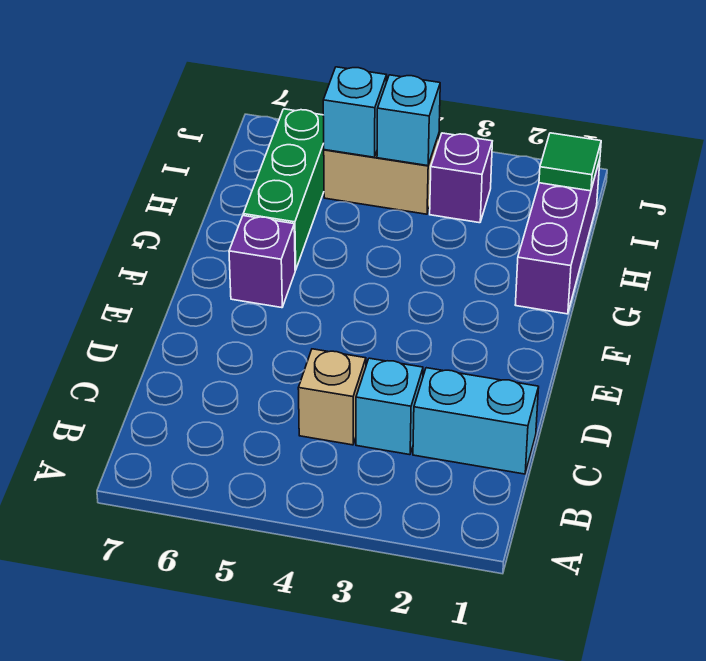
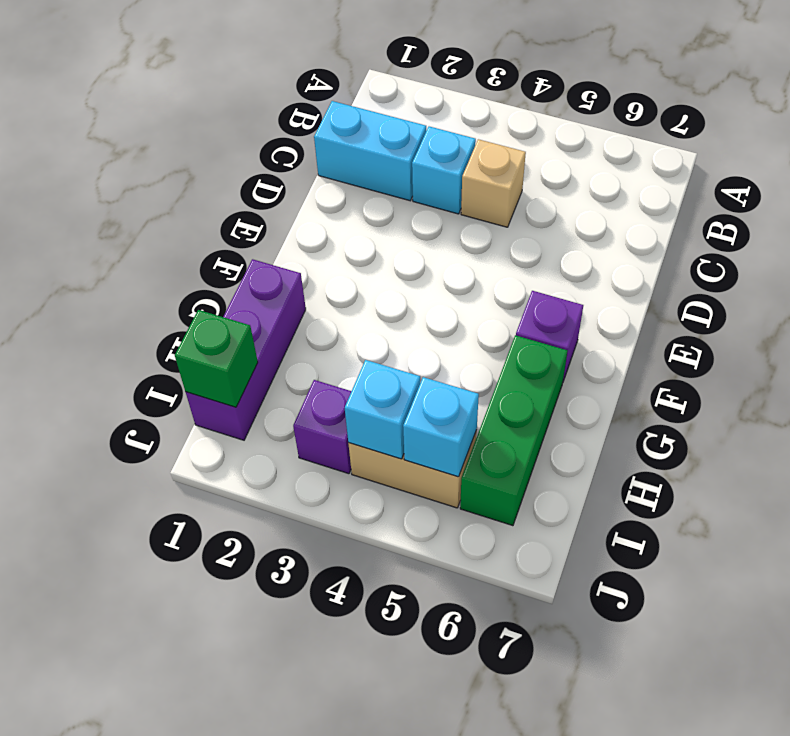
green tile I1 level 2 -> green brick I1 level 2

